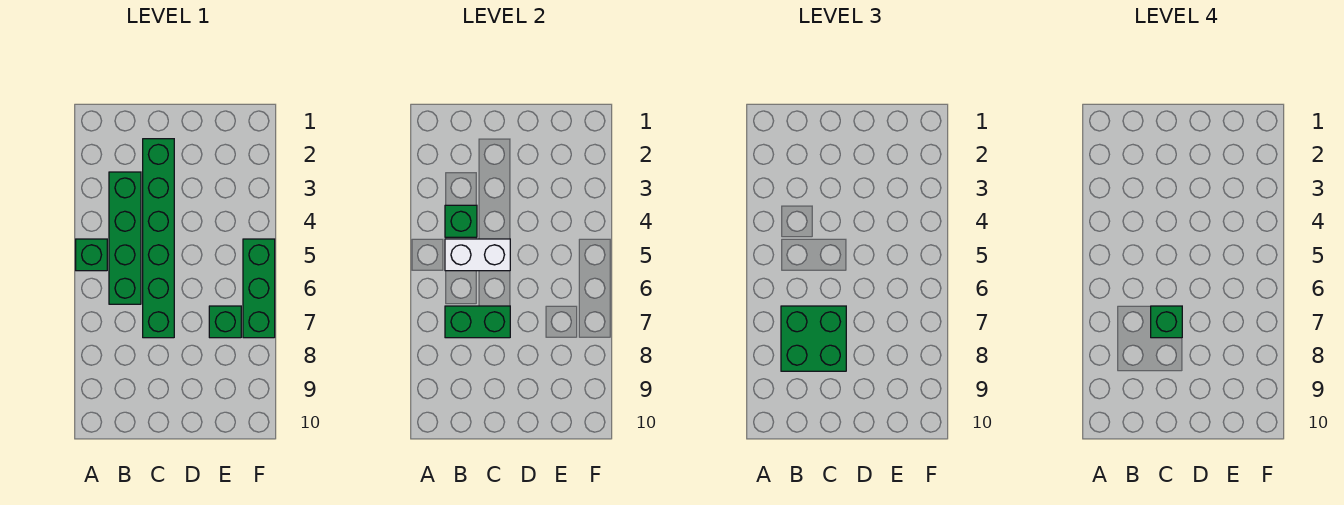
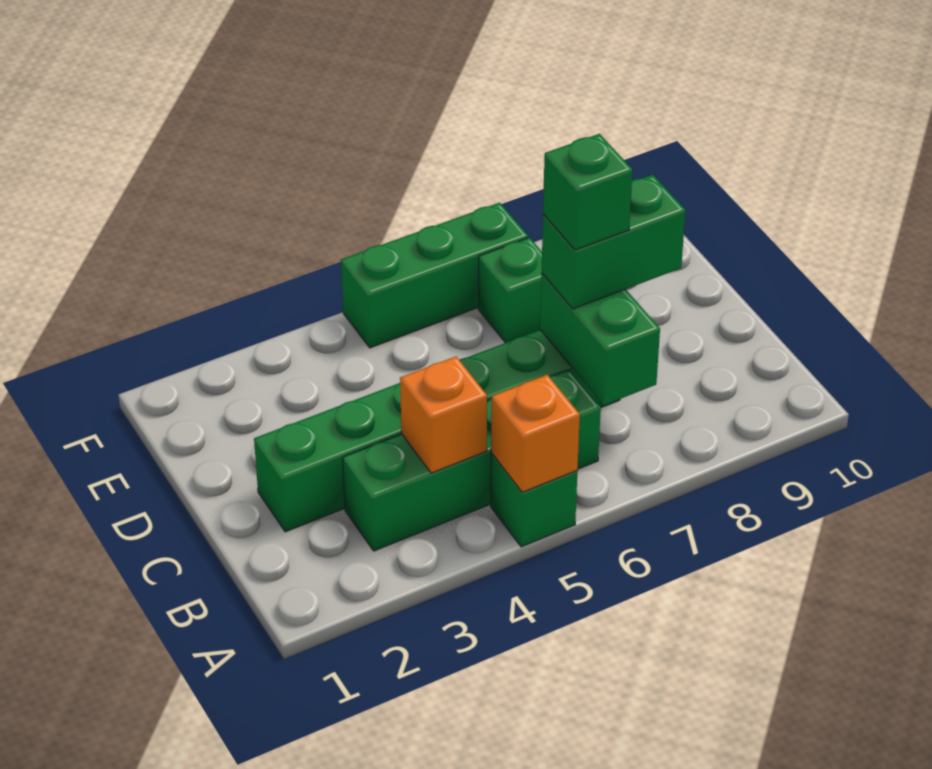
none -> orange brick A5 level 2
green brick B4 level 2 -> orange brick B4 level 2
white brick B5:C5 level 2 -> none
green brick B7:C8 level 3 -> green brick C7:C8 level 3

